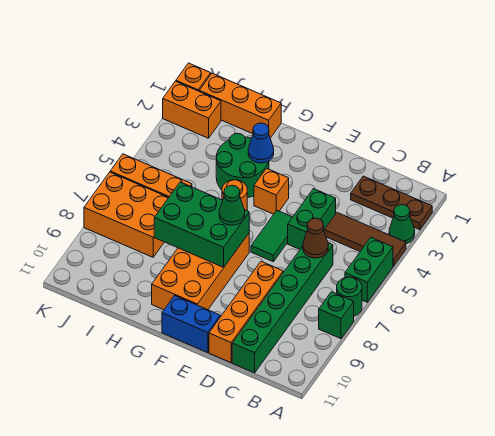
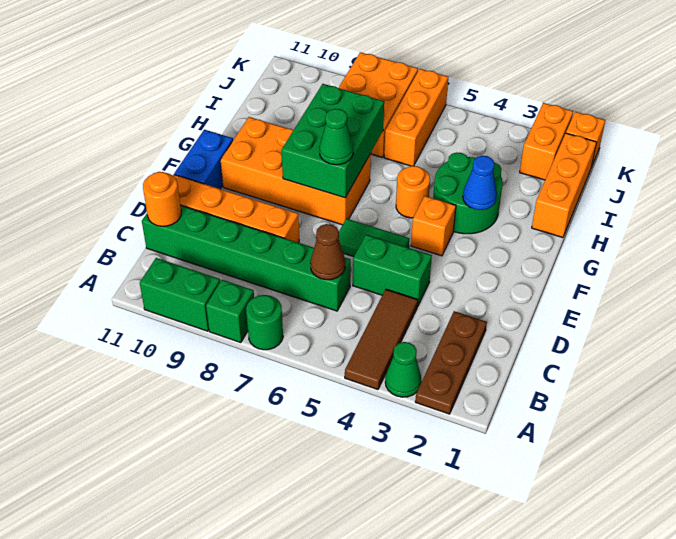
green brick A5:A6 level 1 -> green brick A9:A10 level 1
none -> orange round brick C11 level 2

